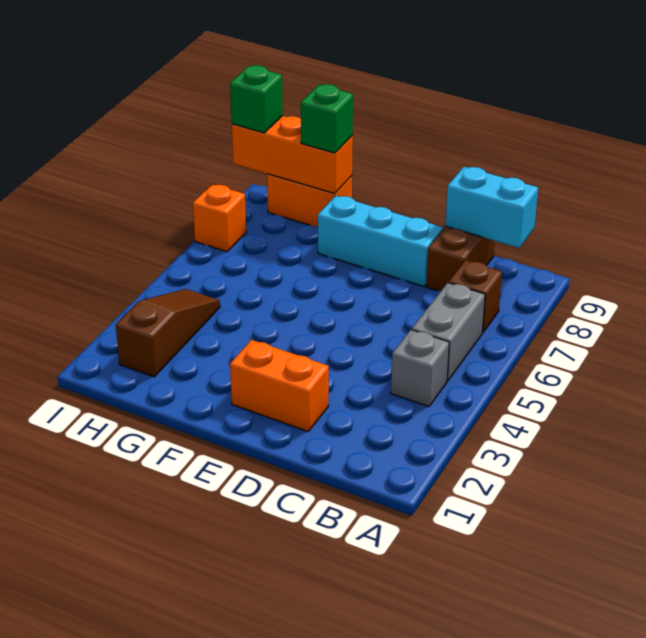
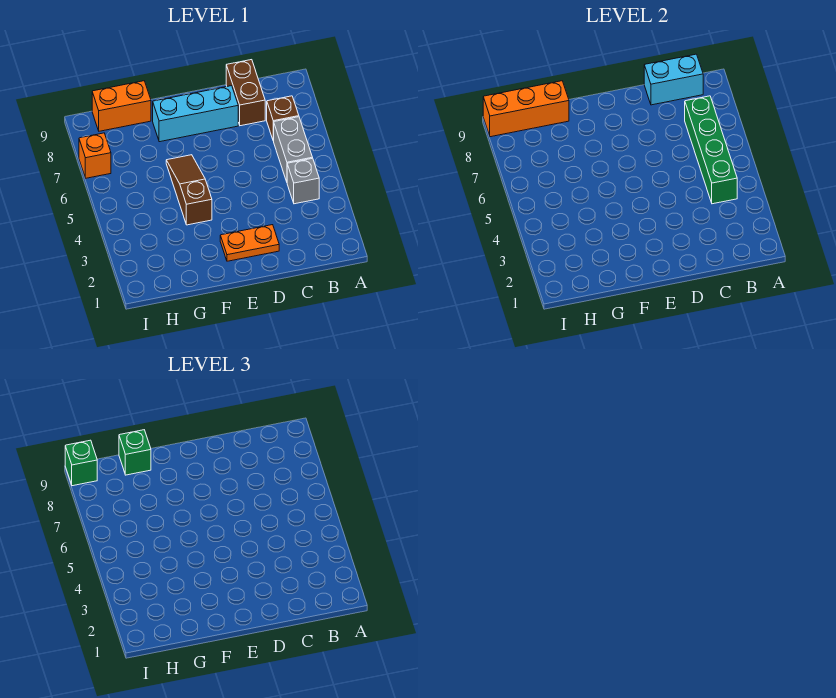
none -> green brick B4:B7 level 2
orange brick D2:E2 level 1 -> orange plate D2:E2 level 1
brown slope H2:H4 level 1 top 2 -> brown slope F4:F6 level 1 top 4

